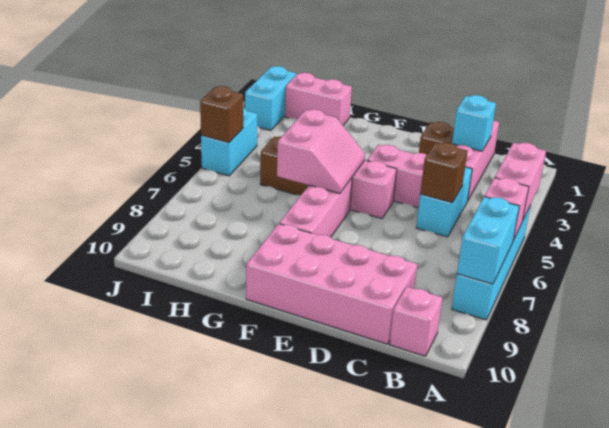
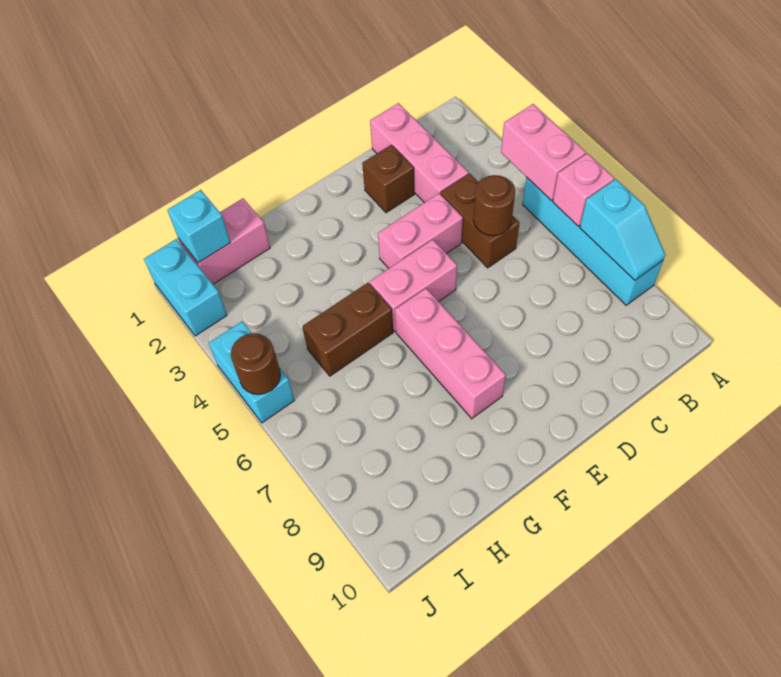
cyan brick A7:A8 level 2 -> cyan slope A7:A8 level 2 top 7
pink brick B10 level 1 -> none
cyan brick C2 level 2 -> cyan brick I1 level 2
cyan brick C4:C5 level 1 -> brown brick C4:C5 level 1
brown brick C5 level 2 -> brown round brick C5 level 2
pink brick C9:F10 level 1 -> none
pink slope F5:G6 level 2 top G -> none
brown brick J5 level 2 -> brown round brick J5 level 2

